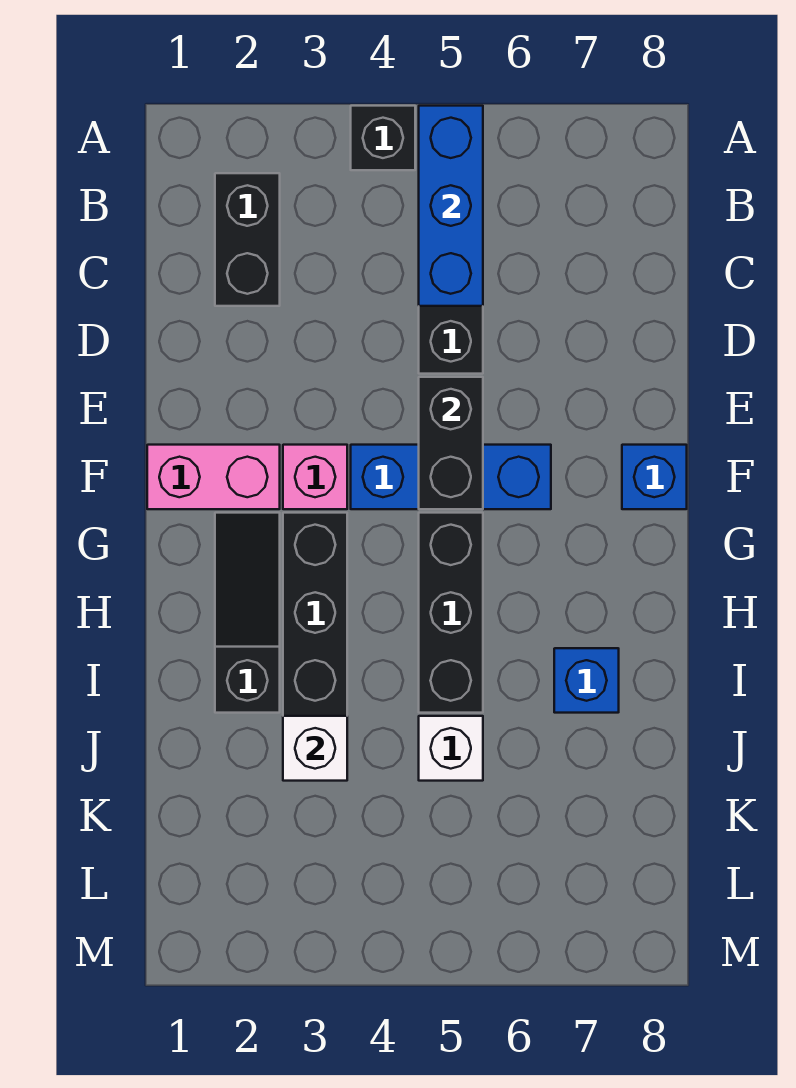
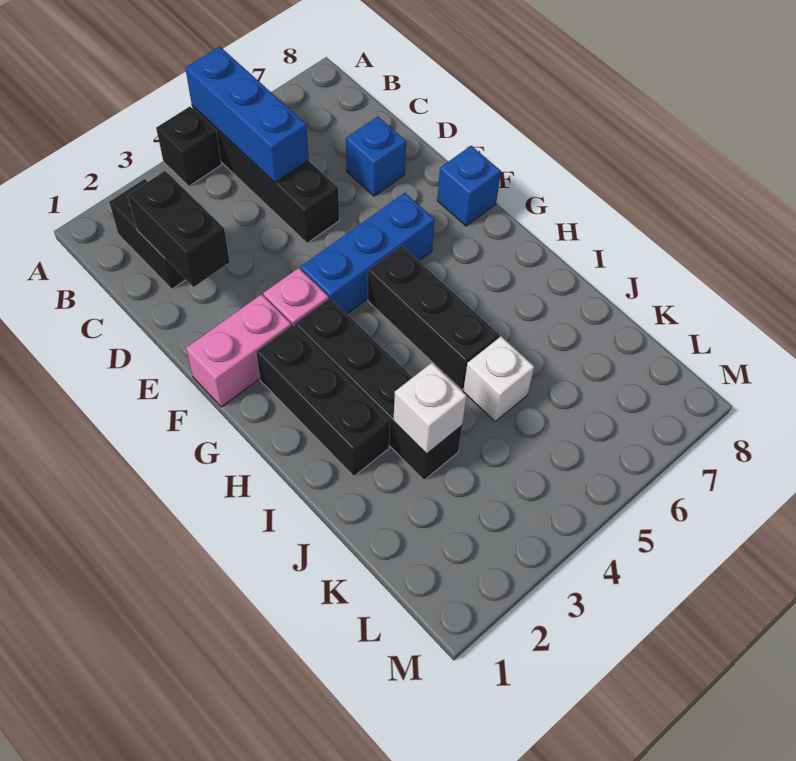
black brick E5:F5 level 2 -> black brick C2:D2 level 2
black slope G2:I2 level 1 top I -> black brick G2:I2 level 1
blue brick I7 level 1 -> blue brick D7 level 1

